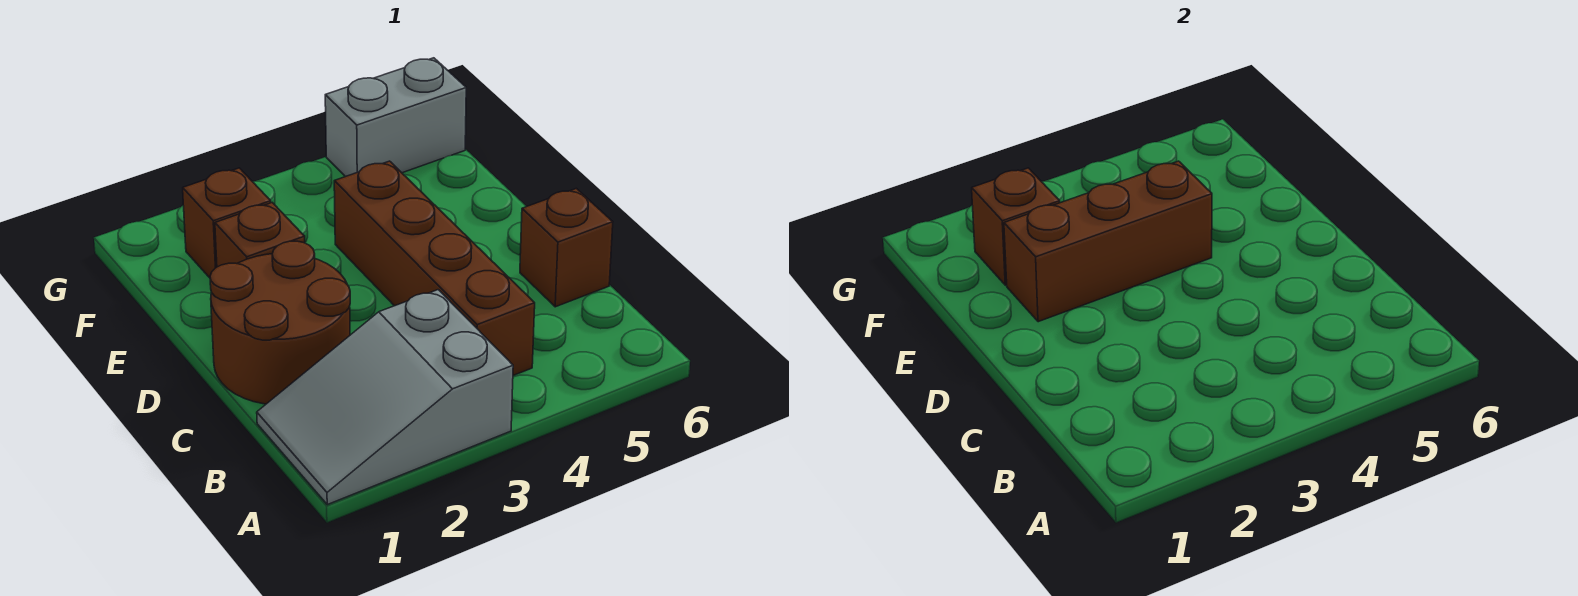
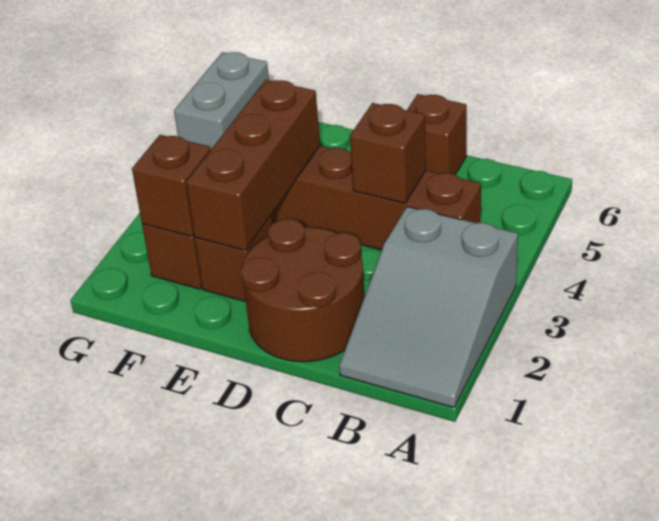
none -> brown brick C4 level 2

